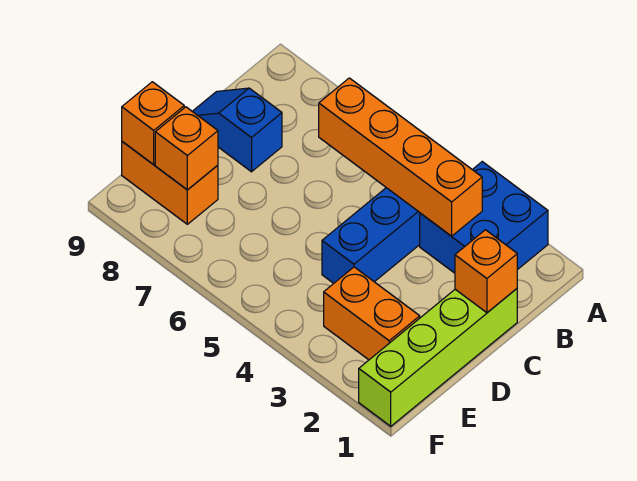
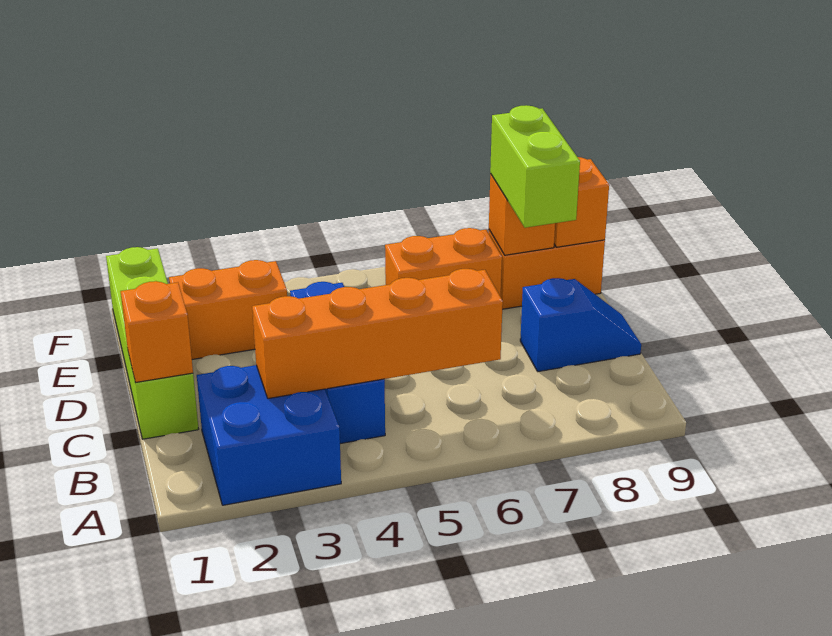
none -> lime brick D8:E8 level 3
none -> orange brick E6:E7 level 1

